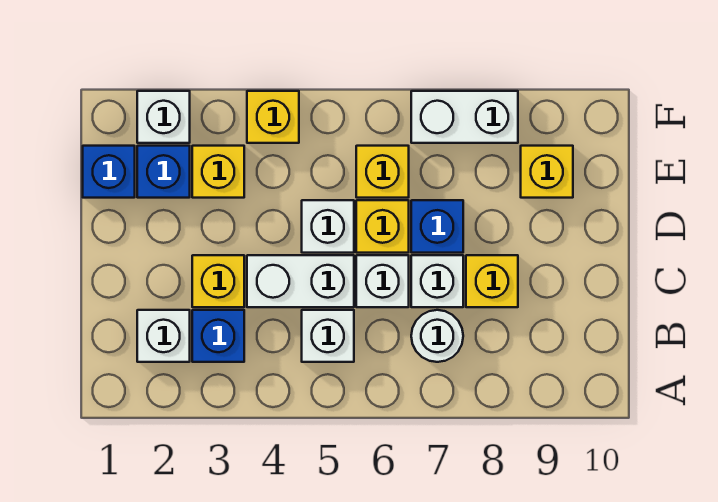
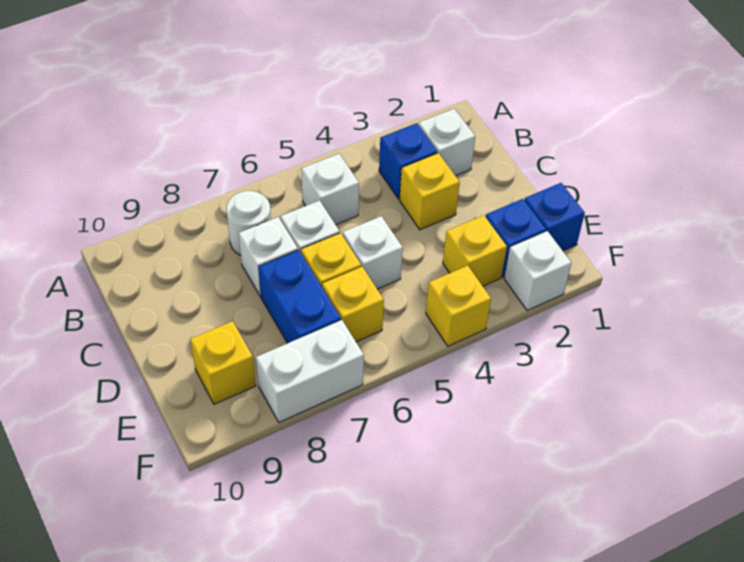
white brick C4:C5 level 1 -> none
yellow brick C8 level 1 -> none
blue brick D7 level 1 -> blue brick D7:E7 level 1

